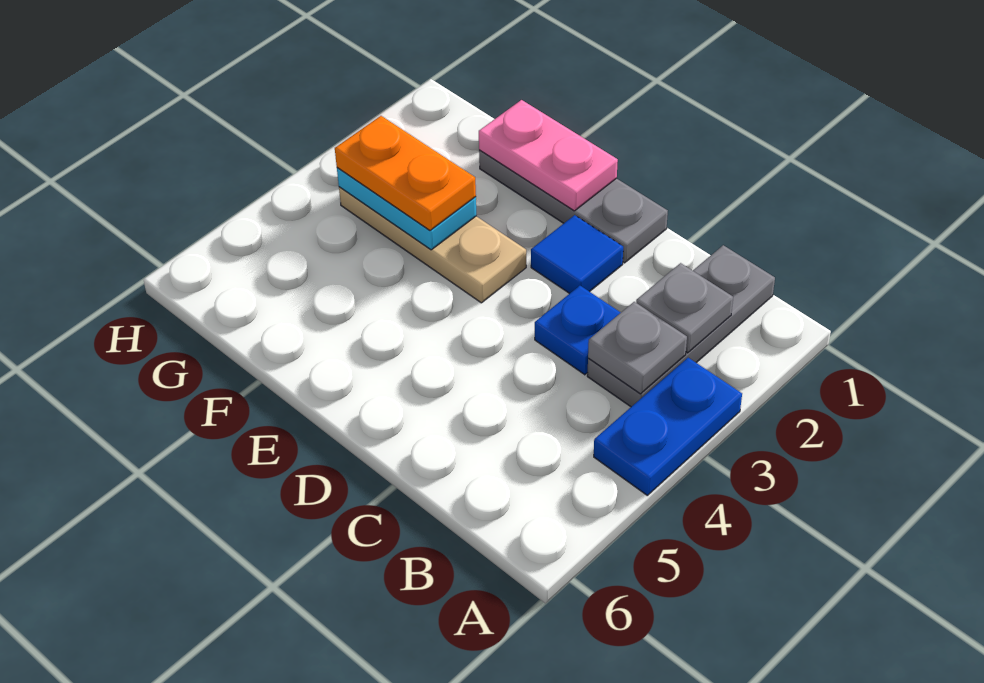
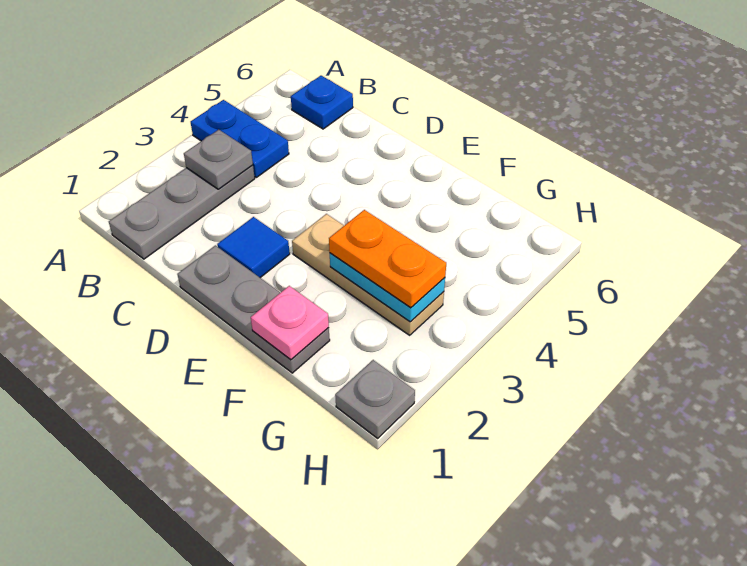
blue plate A3:A4 level 1 -> blue plate A4:B4 level 1
grey plate B2 level 2 -> grey plate H1 level 1
blue plate C3 level 1 -> blue plate B6 level 1
pink plate E1:F1 level 2 -> pink plate F1 level 2

